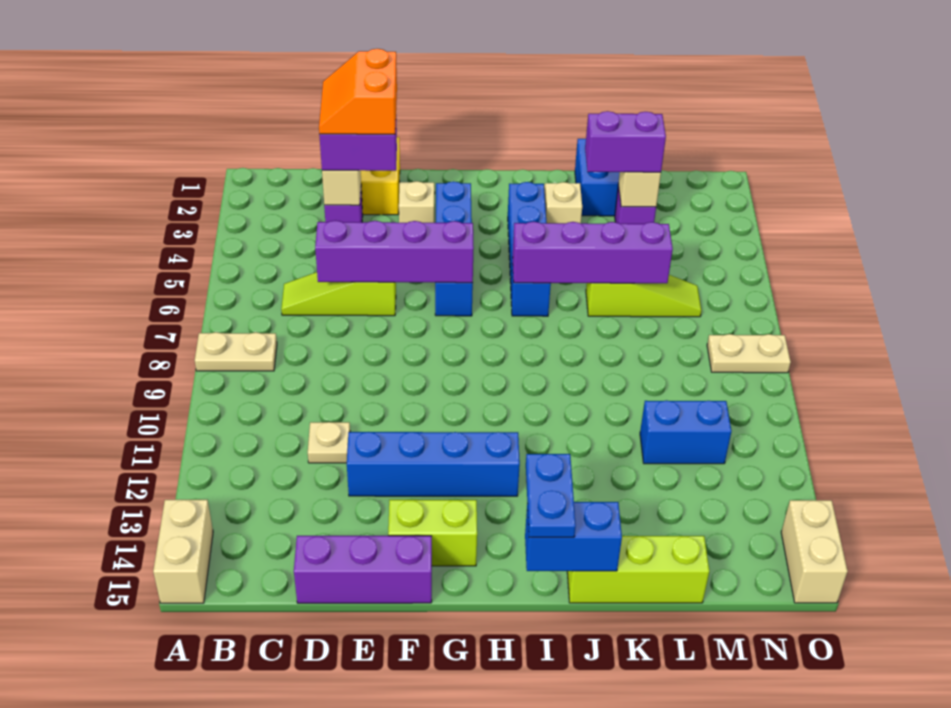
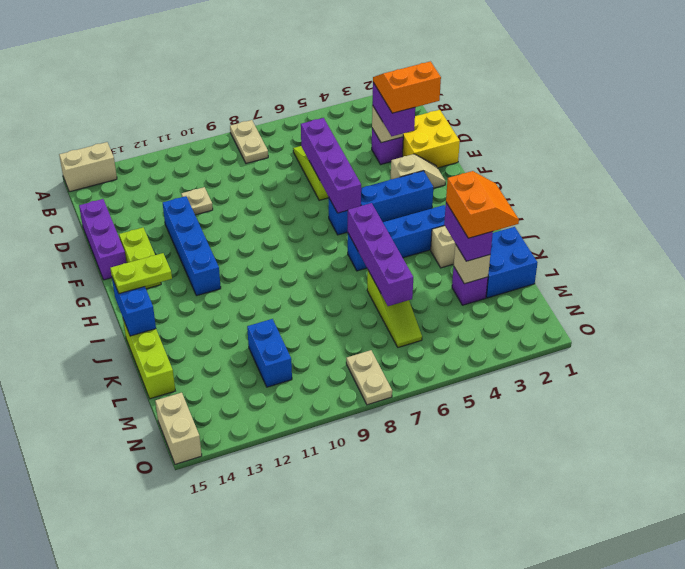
blue plate I14:I15 level 3 -> lime plate I14:I15 level 3
none -> orange slope K2:L3 level 4 top 3
tan brick O14:O15 level 1 -> tan brick N15:O15 level 1

